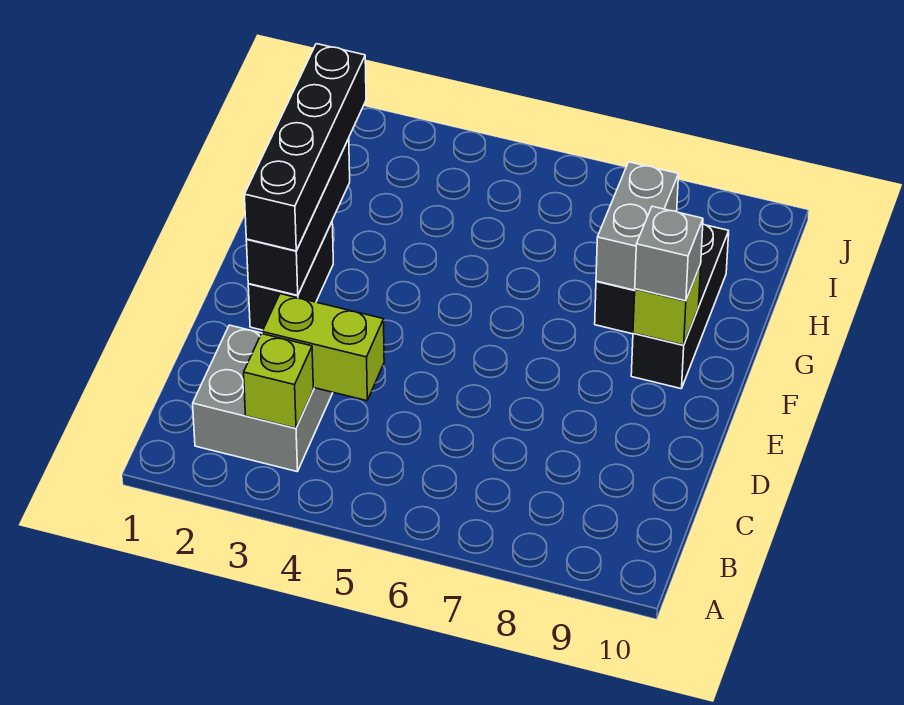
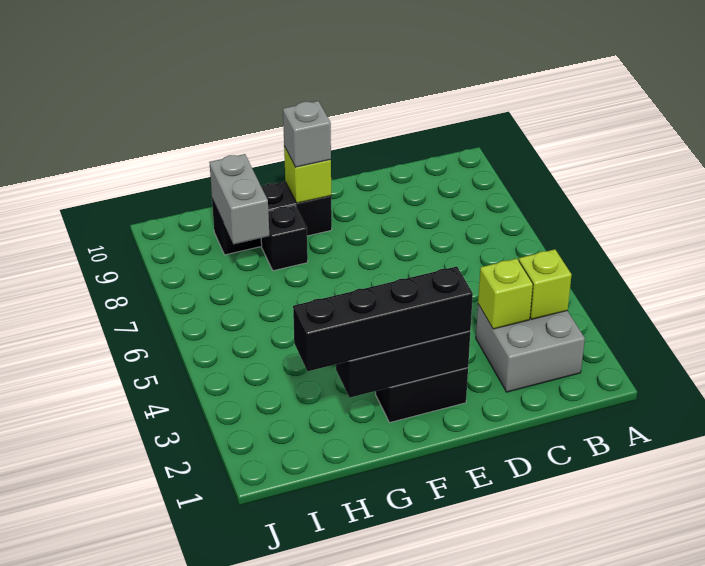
lime brick C3:C4 level 2 -> lime brick C3 level 2
grey brick G8:H8 level 2 -> grey brick H8:H9 level 2

